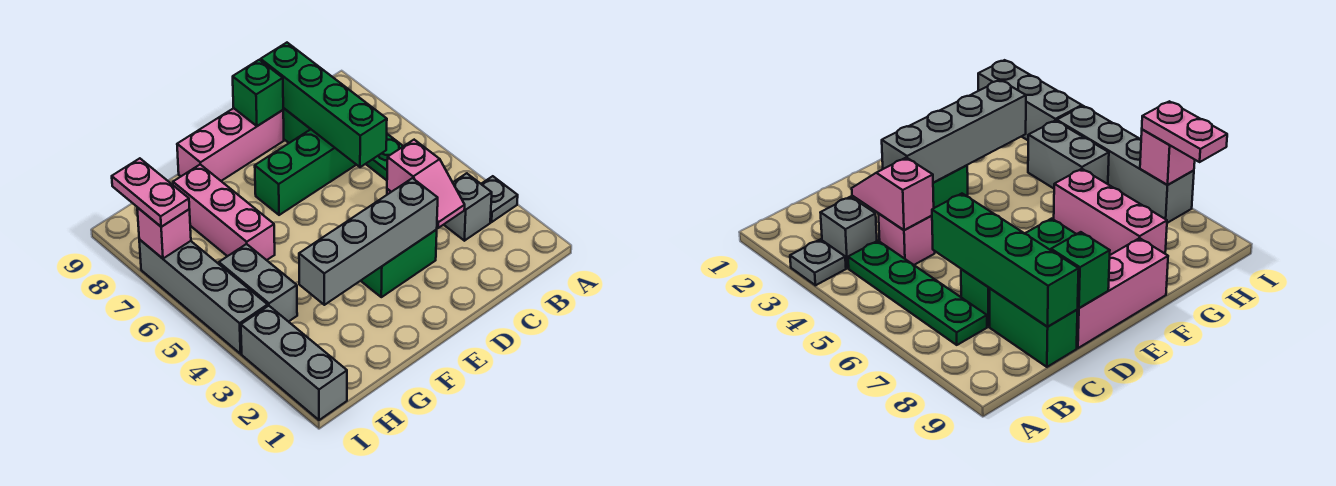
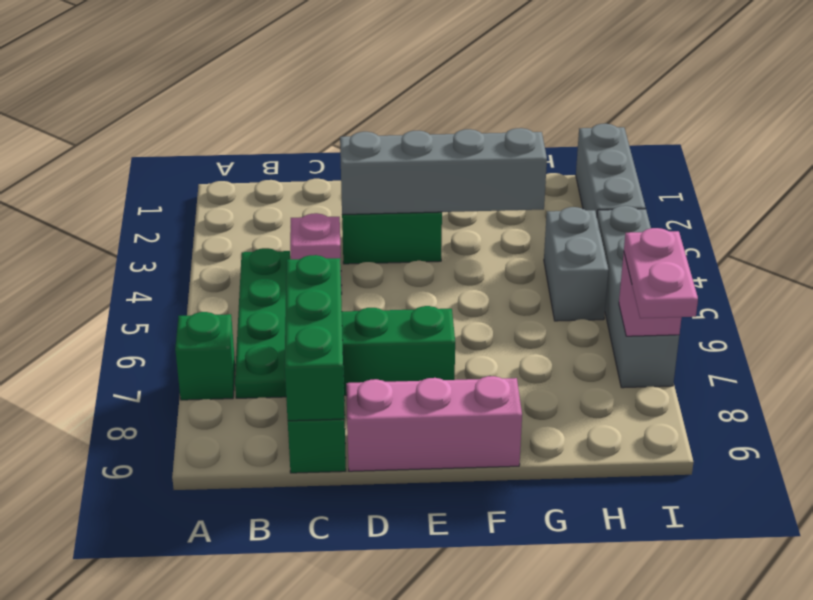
grey plate A3 level 1 -> none
grey brick B3 level 1 -> none
pink slope C3:C4 level 2 top 4 -> none
green brick C6:C9 level 2 -> green brick C7:C9 level 2
green brick D9 level 2 -> green brick A7 level 1
pink brick G6:G8 level 1 -> none

